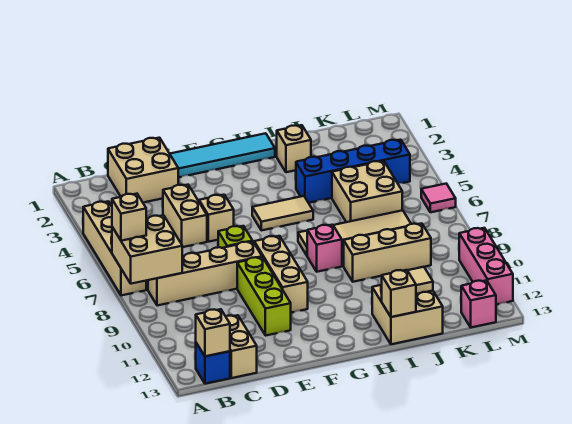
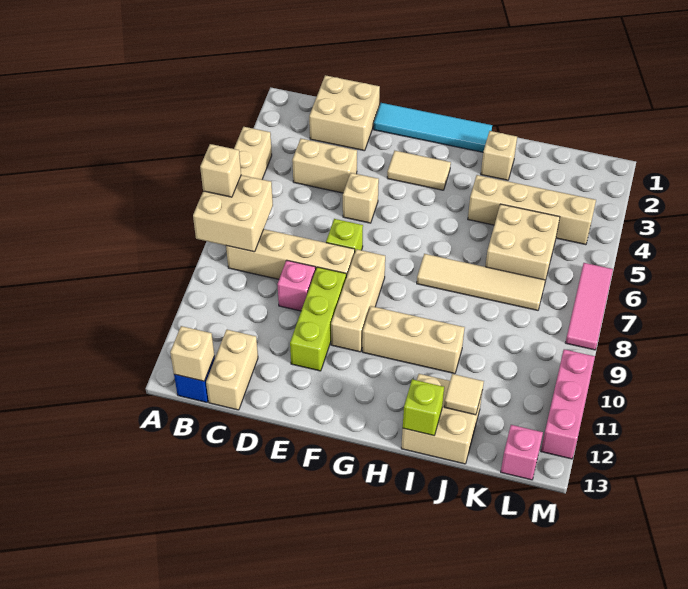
tan brick D4:D5 level 1 -> tan brick C4:D4 level 1
tan tile G5:H5 level 1 -> tan tile F3:G3 level 1
pink brick H8 level 1 -> pink brick D9 level 1
blue brick I4:L4 level 1 -> tan brick I4:L4 level 1
tan brick I9:K9 level 1 -> tan brick G10:I10 level 1
tan brick I13 level 2 -> lime brick I13 level 2
pink tile M6 level 1 -> pink tile M6:M8 level 1

